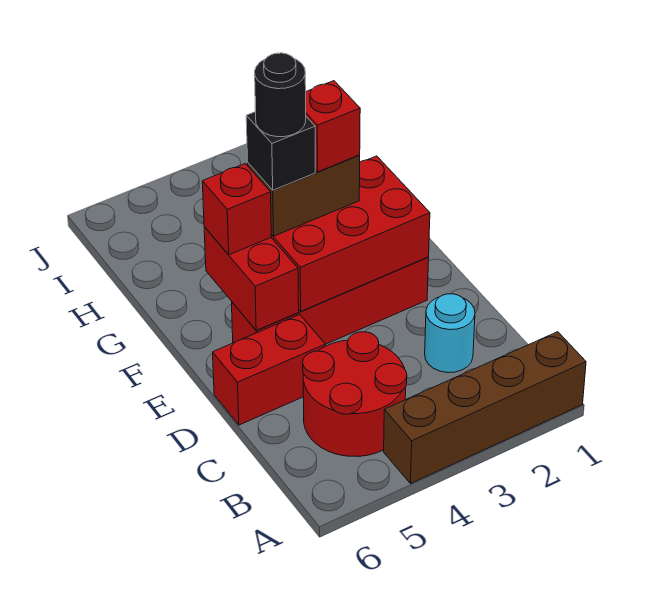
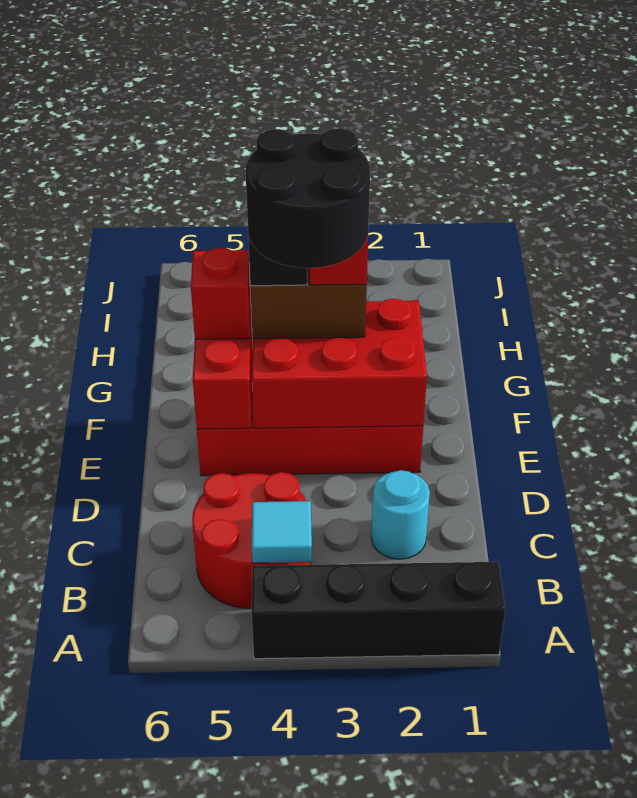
brown brick A1:A4 level 1 -> black brick A1:A4 level 1
none -> cyan tile B4 level 2
red brick D5:D6 level 1 -> none
black round brick F4 level 5 -> black round brick E3:F4 level 5

